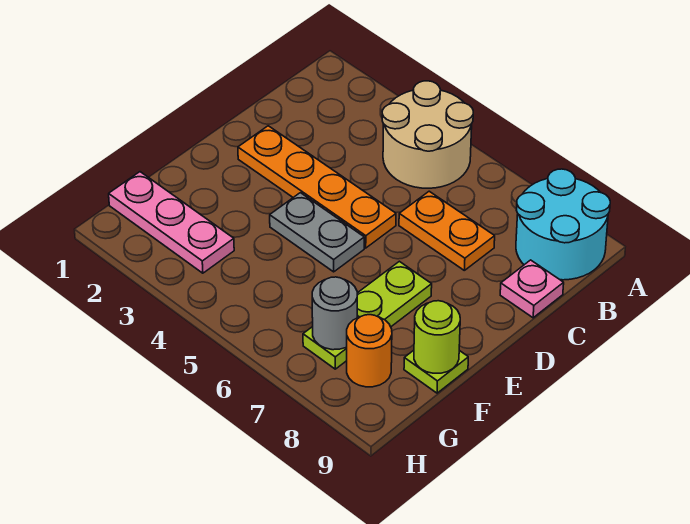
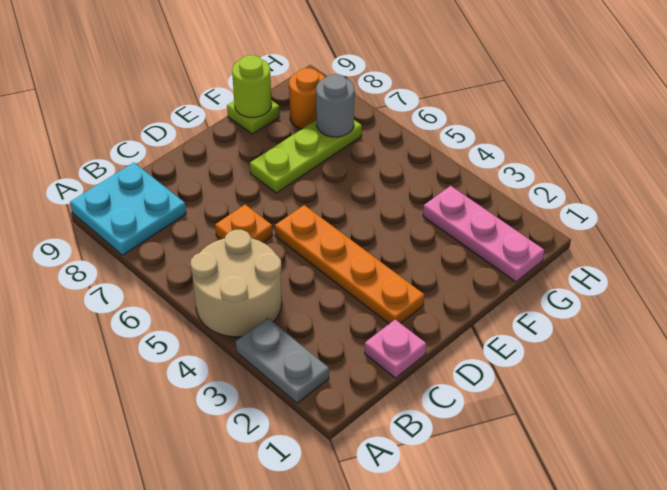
cyan round brick A8:B9 level 1 -> cyan plate A8:B9 level 1
orange plate C6:C7 level 1 -> orange plate C6 level 1
pink plate C9 level 1 -> pink plate C1 level 1
grey plate E4:E5 level 1 -> grey plate A2:A3 level 1

